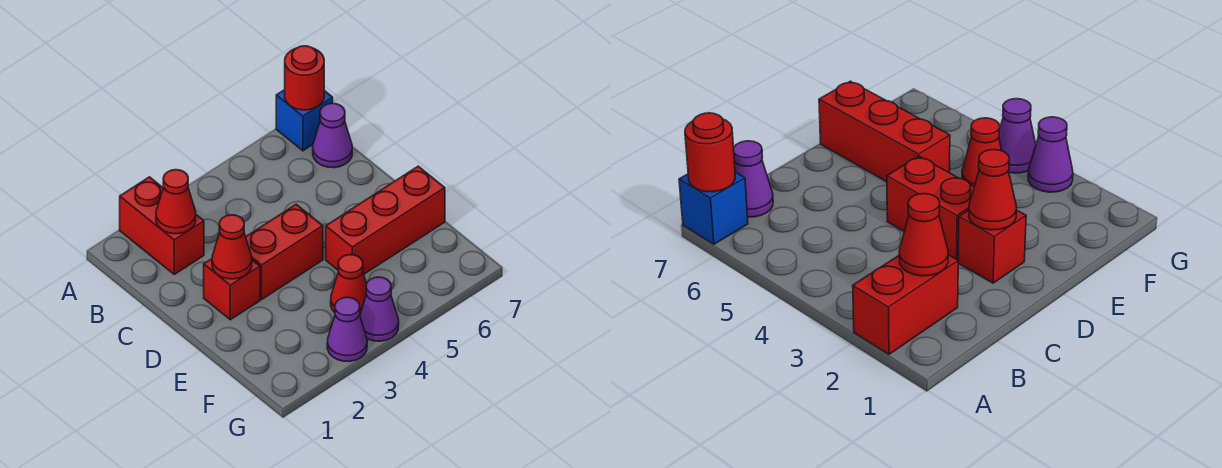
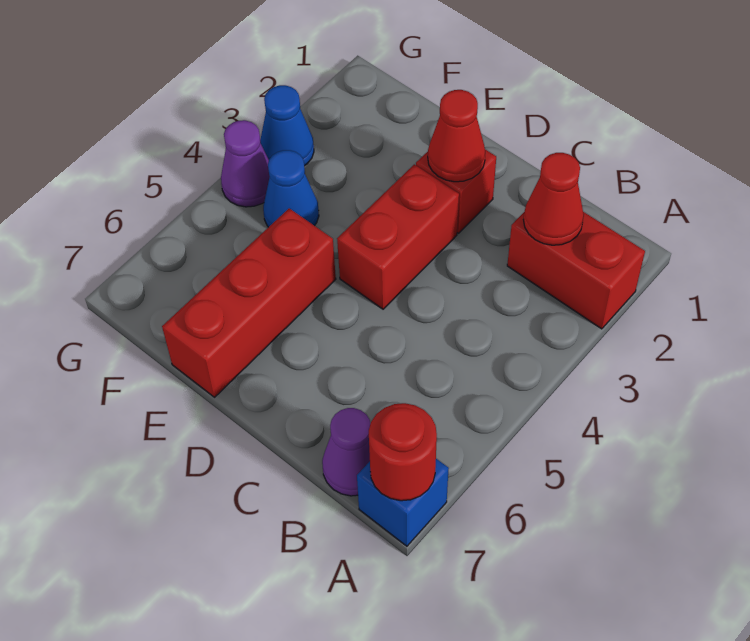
red cone F4 level 1 -> blue cone F4 level 1
purple cone G3 level 1 -> blue cone G3 level 1

